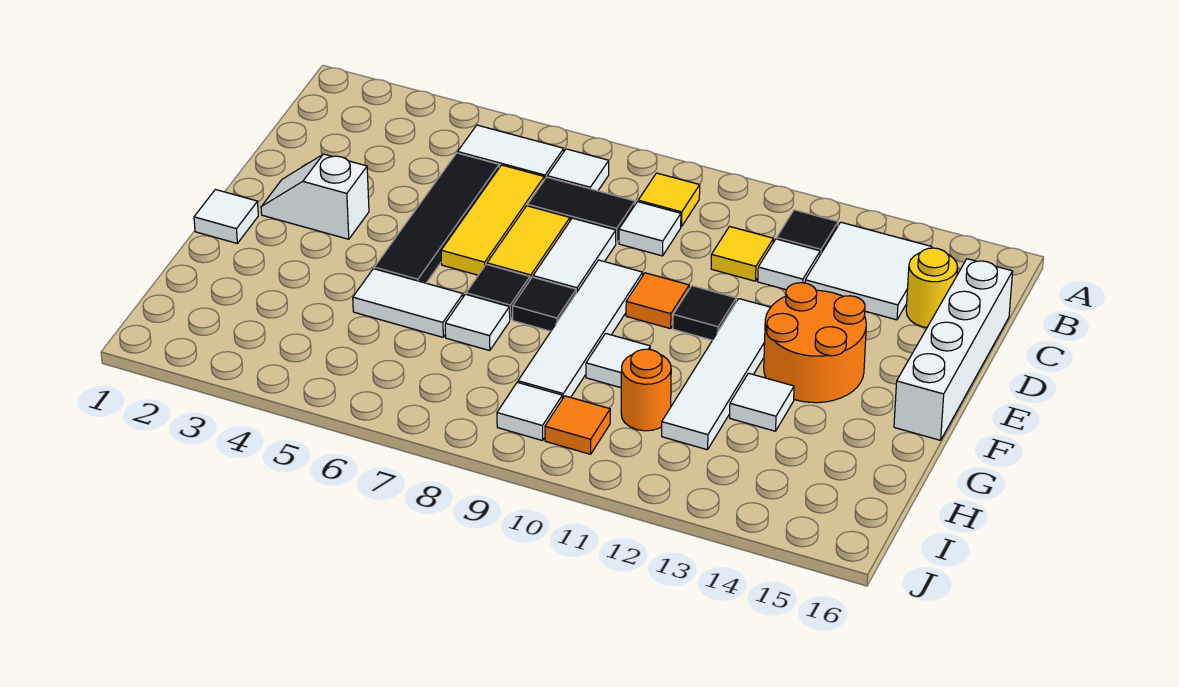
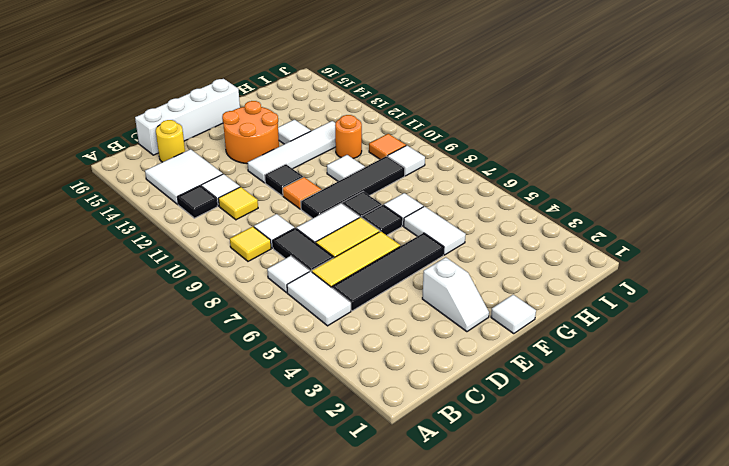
white tile E9:H9 level 1 -> black tile E9:H9 level 1

